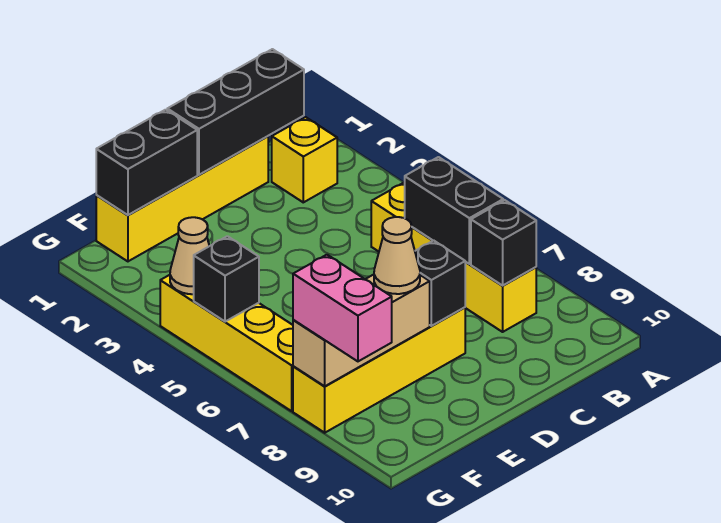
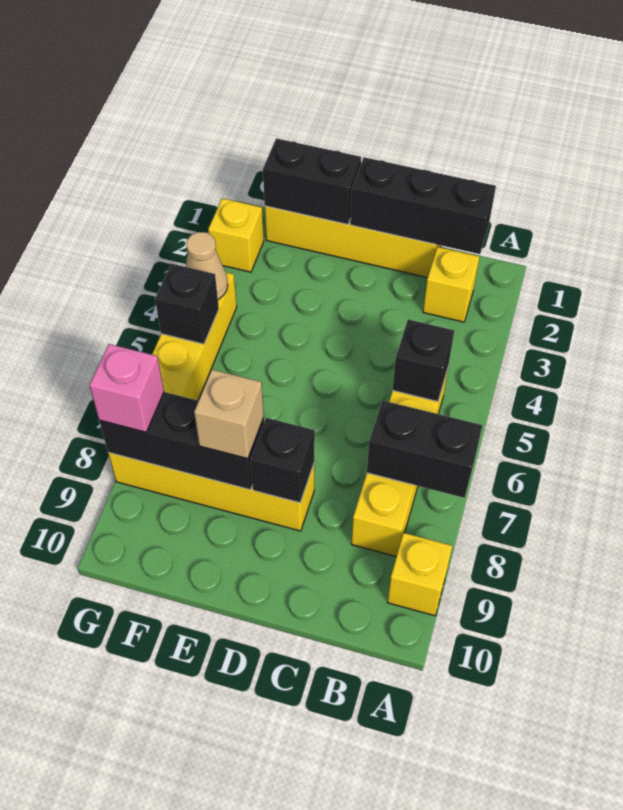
none -> yellow brick A9 level 1
black brick B6:B7 level 2 -> black brick A7:B7 level 2
black brick B8 level 2 -> black brick B5 level 2
tan brick E8:G8 level 2 -> black brick E8:G8 level 2
tan cone E8 level 3 -> tan brick E8 level 3
none -> yellow brick G2 level 1
pink brick G8:G9 level 3 -> pink brick G8 level 3

